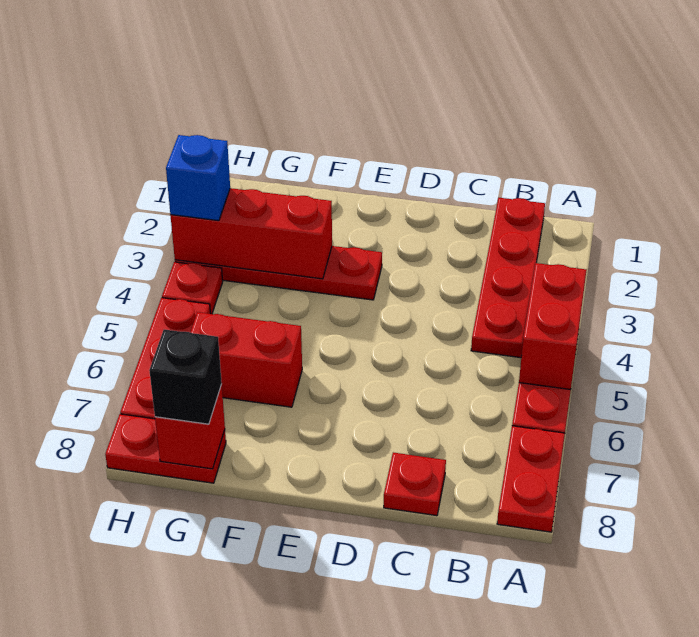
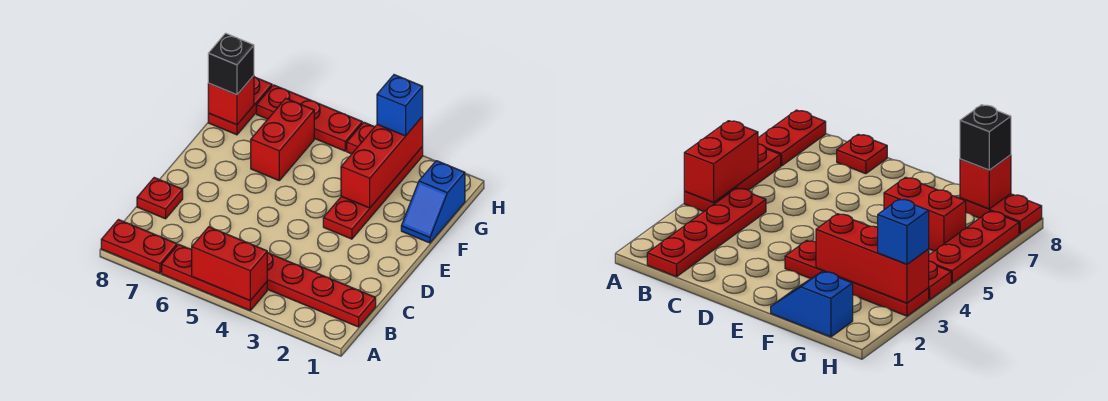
none -> blue slope F1:G1 level 1 top G

